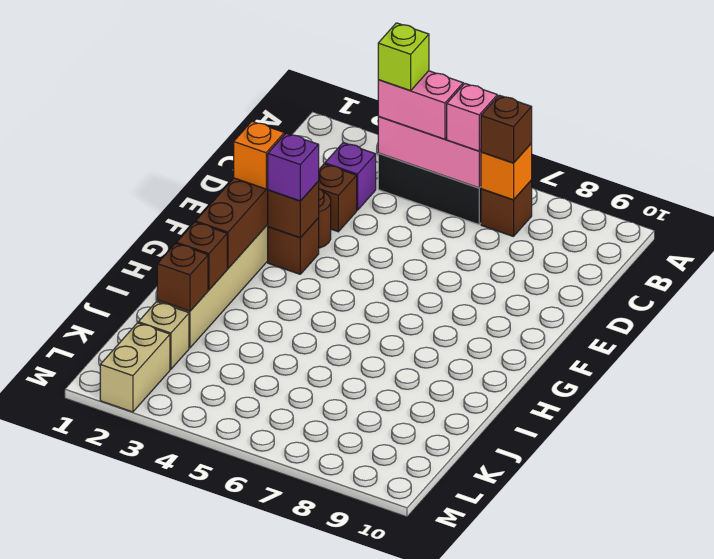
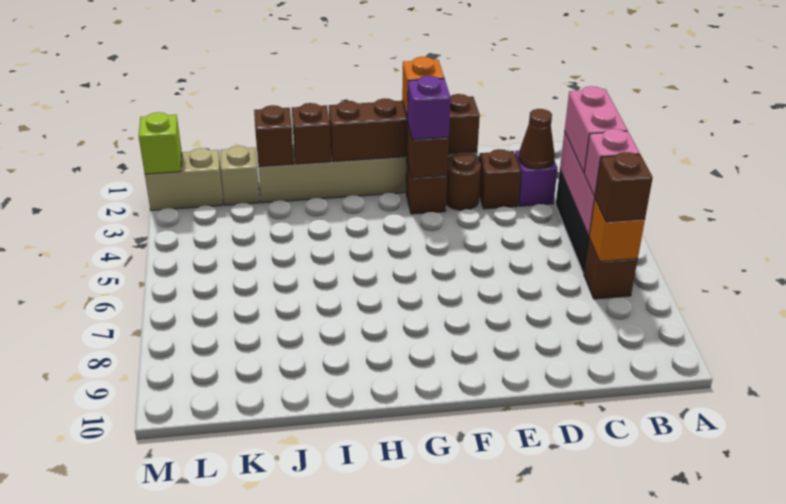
lime brick B4 level 4 -> lime brick M2 level 2
none -> brown cone C3 level 2

